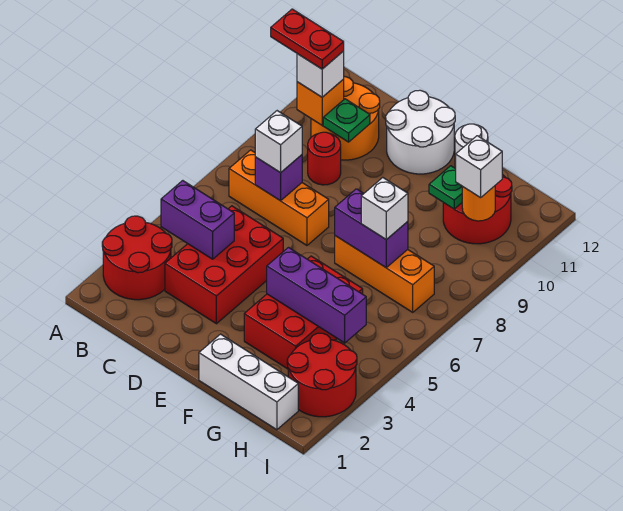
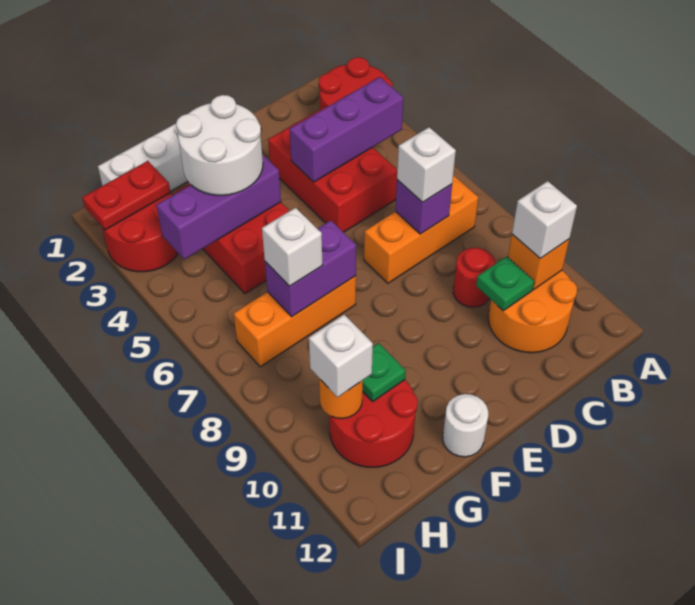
red plate A10:B10 level 4 -> red plate H2:I2 level 2
purple brick B4:C4 level 2 -> purple brick B4:D4 level 2
white round brick D11:E12 level 1 -> white round brick F3:G4 level 3

